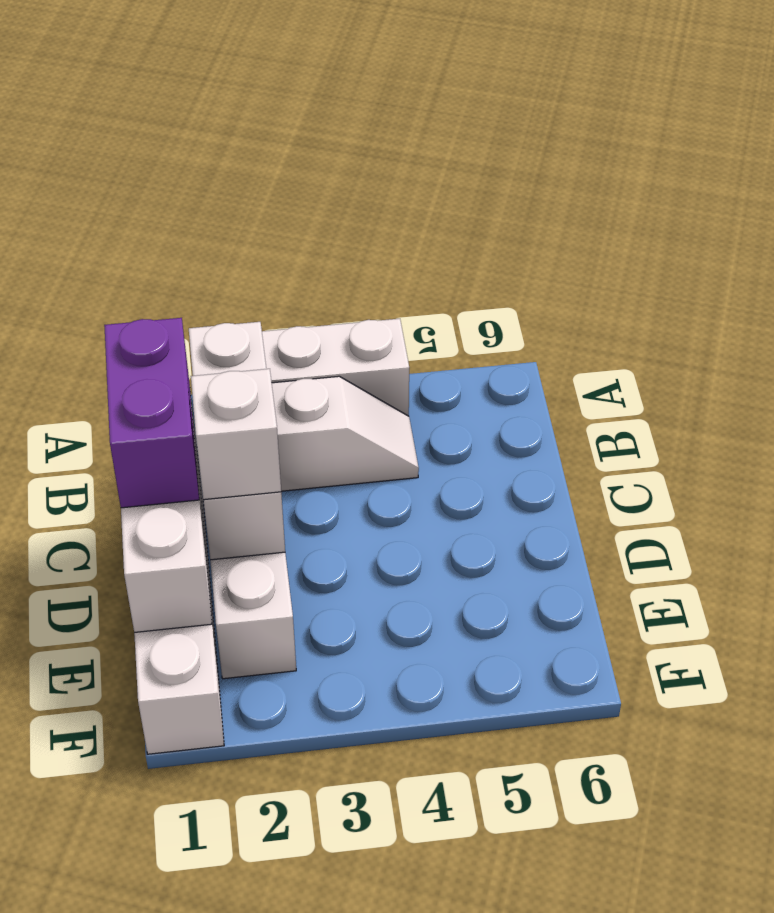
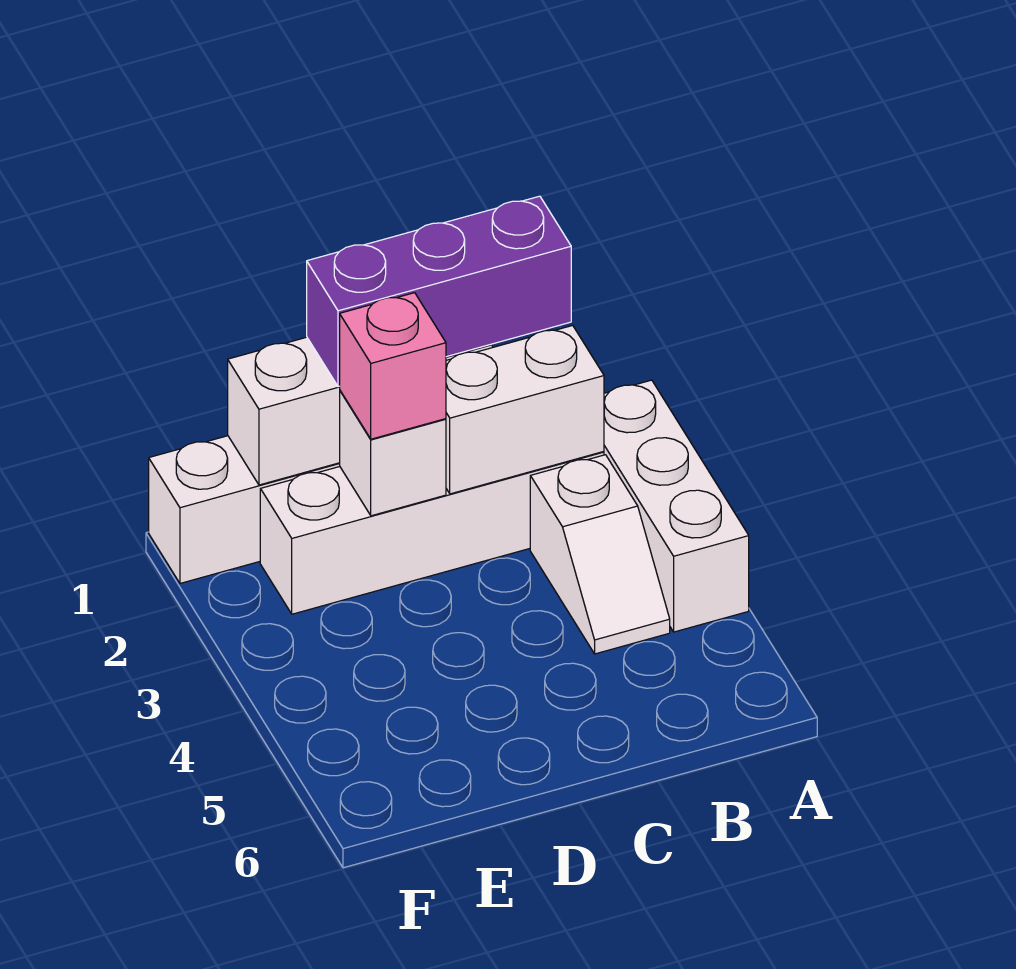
purple brick C1:D1 level 3 -> purple brick B1:D1 level 3
white brick D2 level 3 -> pink brick D2 level 3

